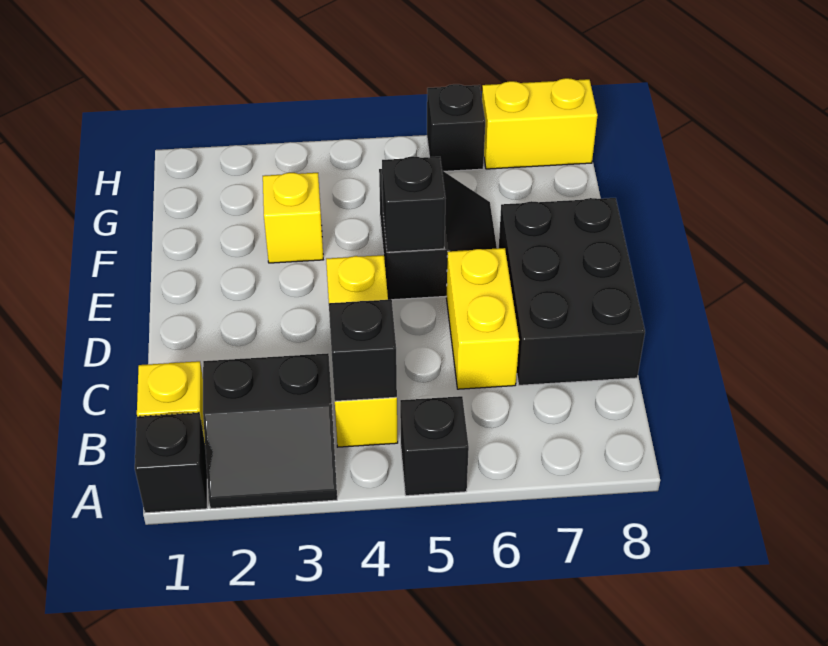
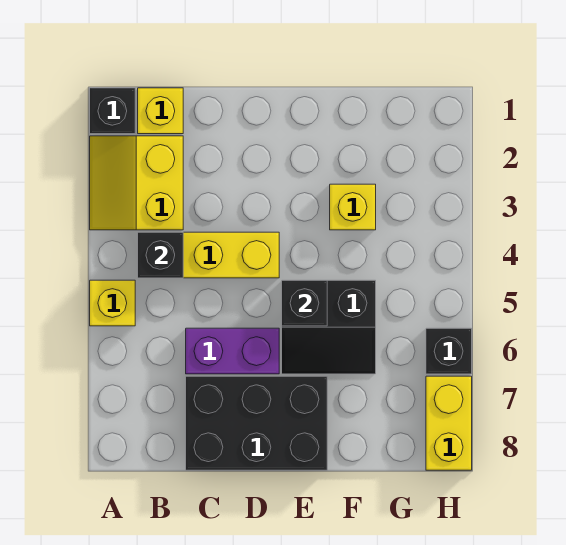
black slope A2:B3 level 1 top B -> yellow slope A2:B3 level 1 top B
black brick A5 level 1 -> yellow brick A5 level 1
yellow brick C6:D6 level 1 -> purple brick C6:D6 level 1

